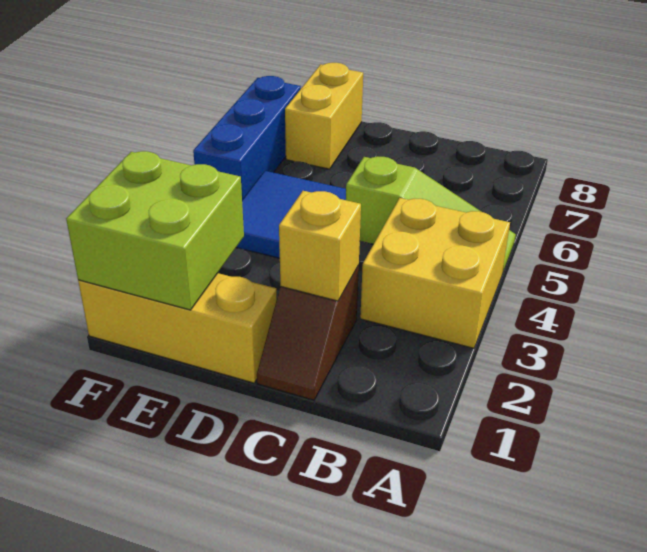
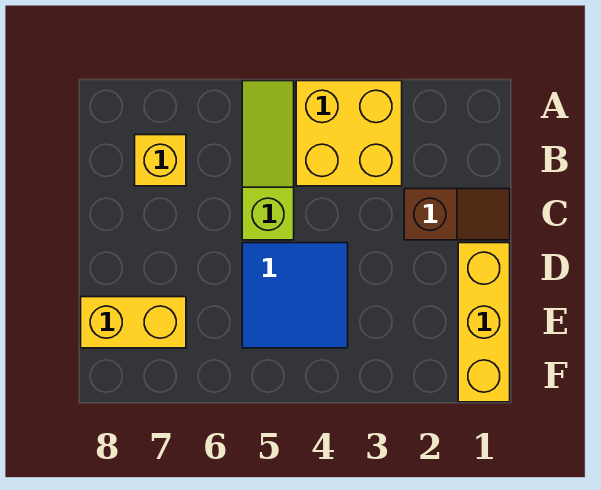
yellow brick C2 level 2 -> yellow brick B7 level 1
lime brick E1:F2 level 2 -> none
blue brick F5:F7 level 1 -> none

